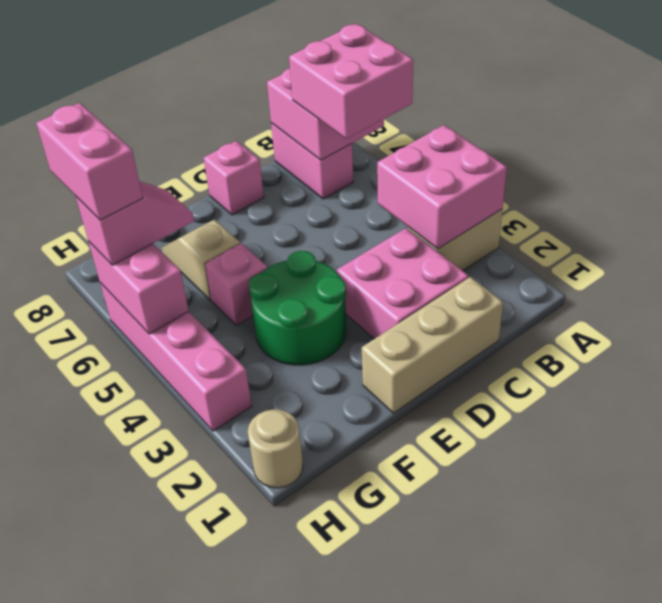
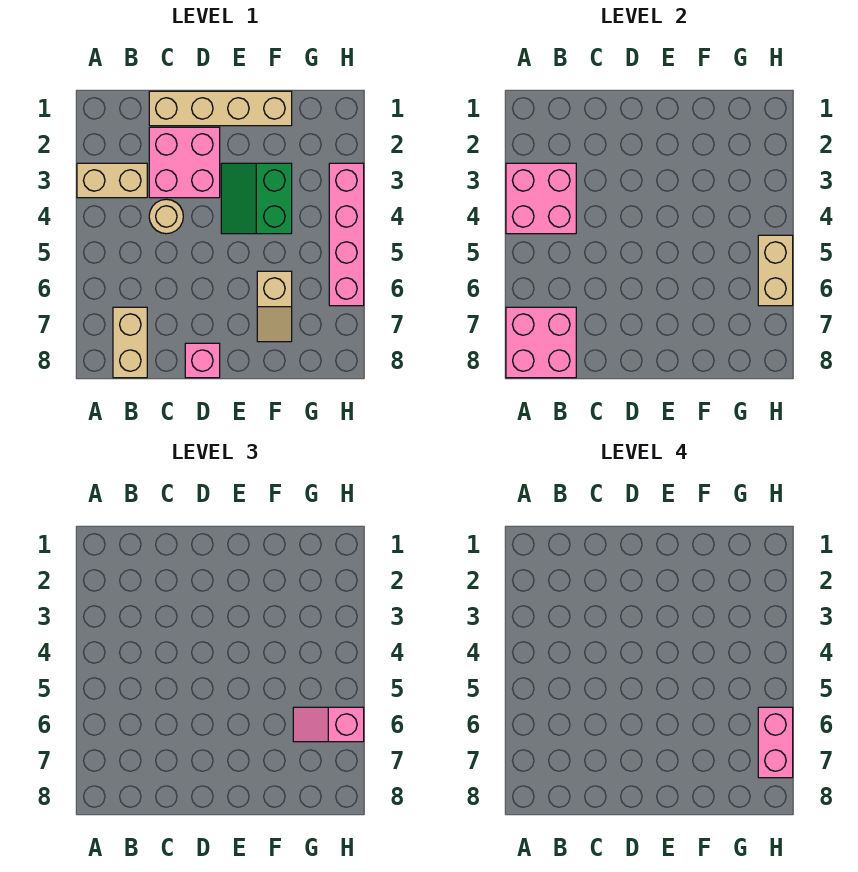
pink brick A6:B7 level 3 -> none
pink brick B7:B8 level 1 -> tan brick B7:B8 level 1
tan brick C1:E1 level 1 -> tan brick C1:F1 level 1
green round brick E3:F4 level 1 -> green slope E3:F4 level 1 top F
pink brick F5 level 1 -> none
tan round brick H1 level 1 -> tan round brick C4 level 1
pink brick H5:H6 level 2 -> tan brick H5:H6 level 2

